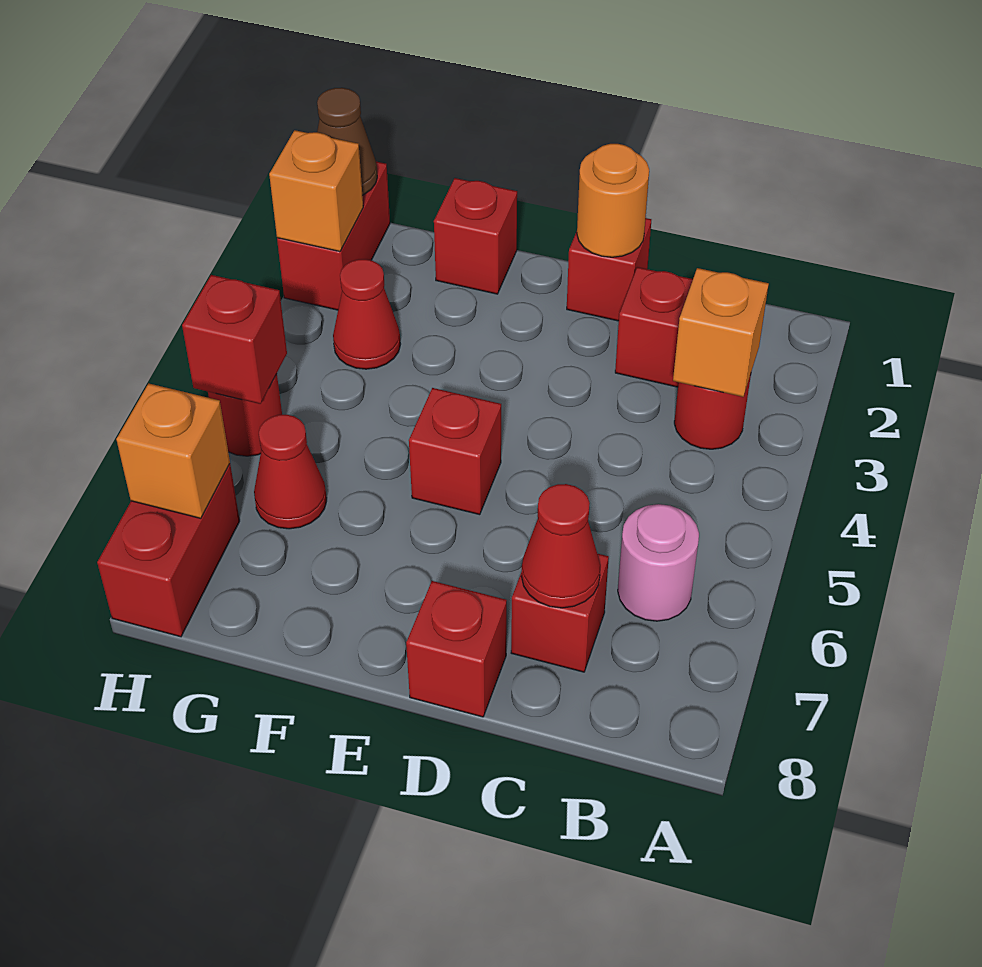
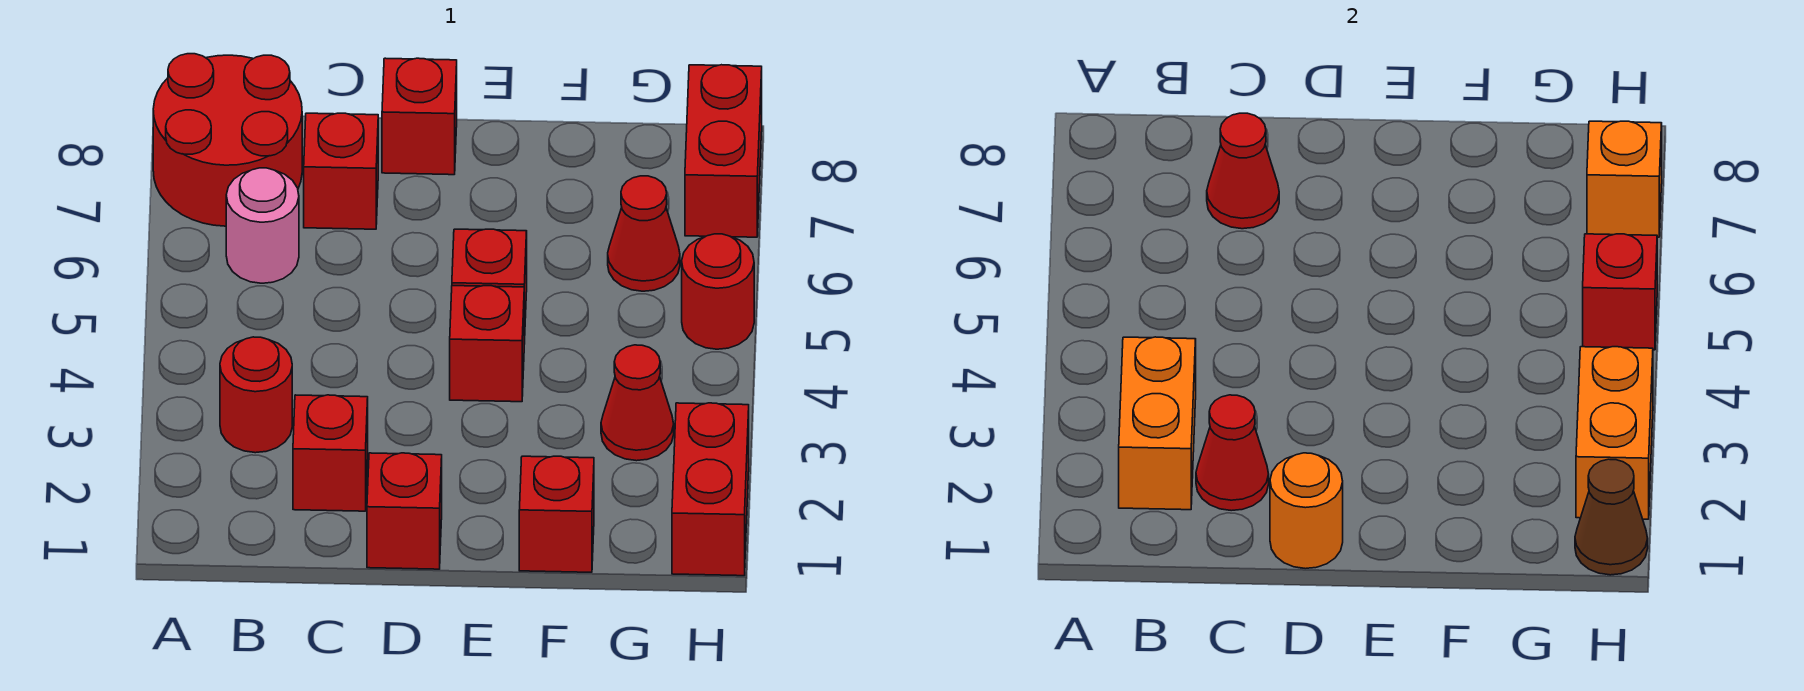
none -> red round brick A7:B8 level 1
orange brick B3 level 2 -> orange brick B2:B3 level 2
none -> red cone C2 level 2
none -> red brick E4 level 1
orange brick H2 level 2 -> orange brick H2:H3 level 2

